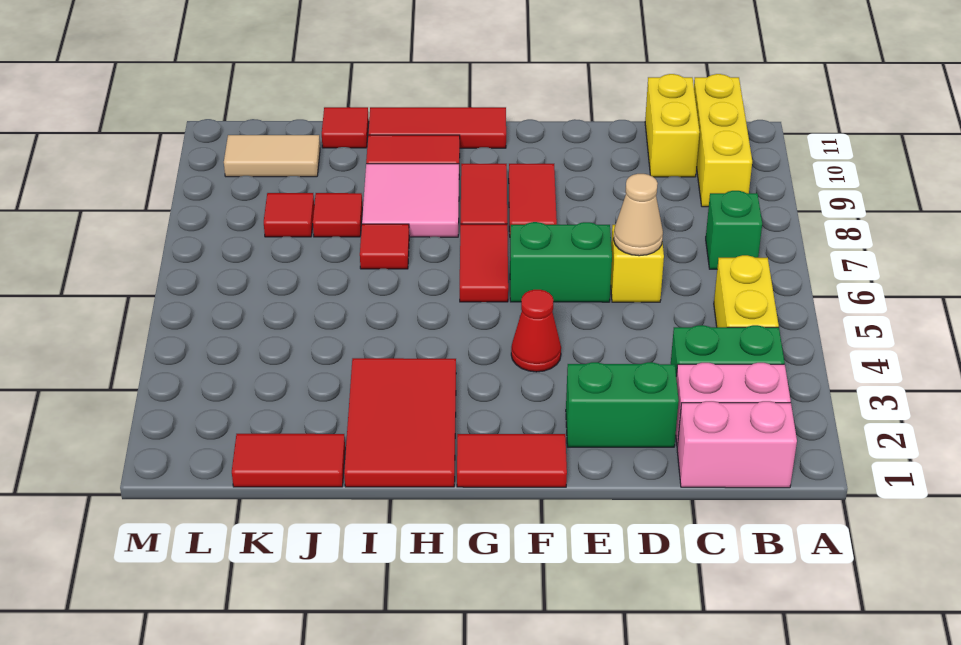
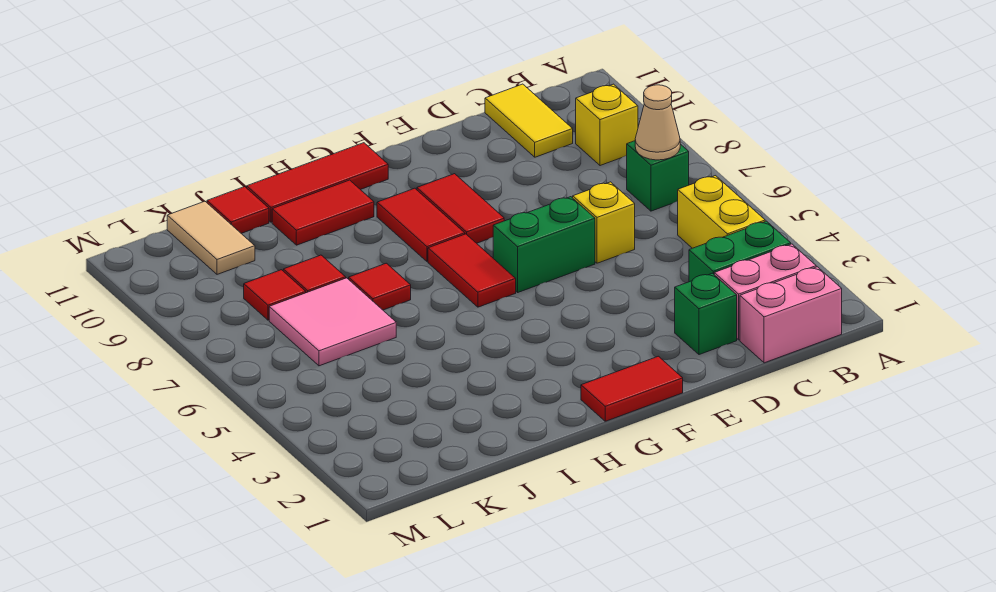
yellow brick B9:B11 level 1 -> yellow brick B9 level 1
yellow brick C10:C11 level 1 -> yellow tile C10:C11 level 1
green brick D2:E2 level 1 -> green brick D2 level 1
tan cone D6 level 2 -> tan cone B7 level 2
red cone F4 level 1 -> none
red tile H1:I3 level 1 -> none
pink tile H8:I9 level 1 -> pink tile J6:K7 level 1
red tile J1:K1 level 1 -> none
tan tile K10:L10 level 1 -> tan tile K10:K11 level 1

